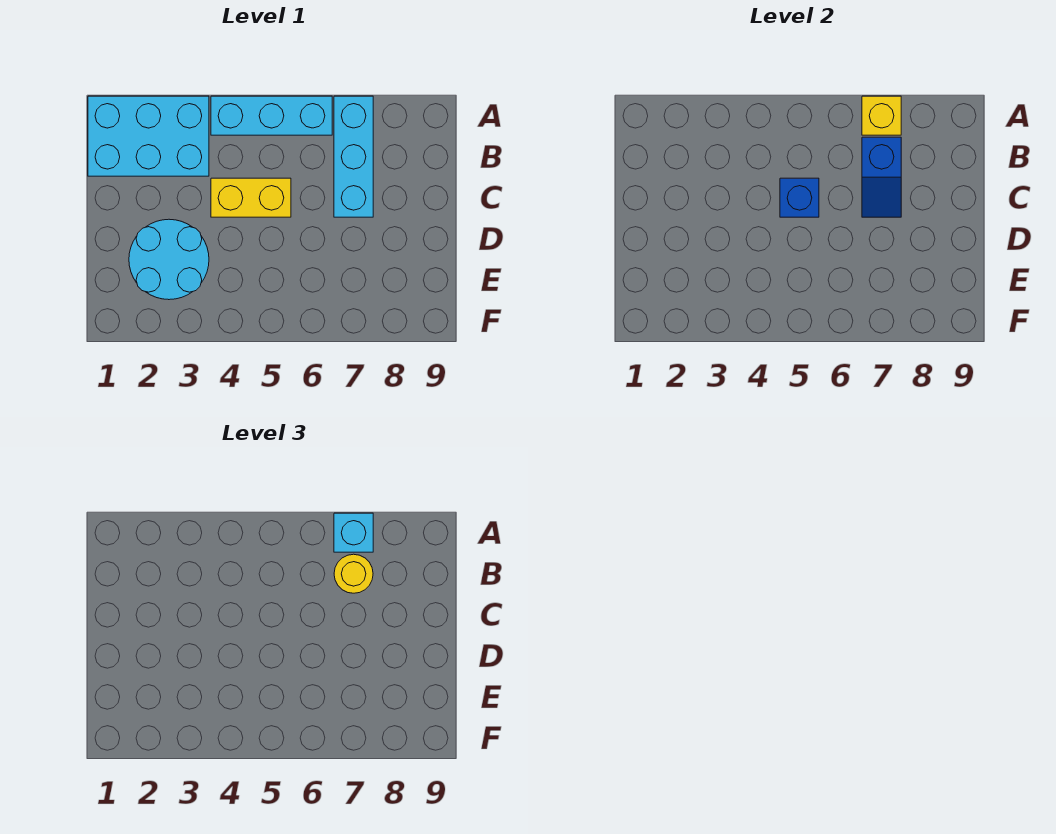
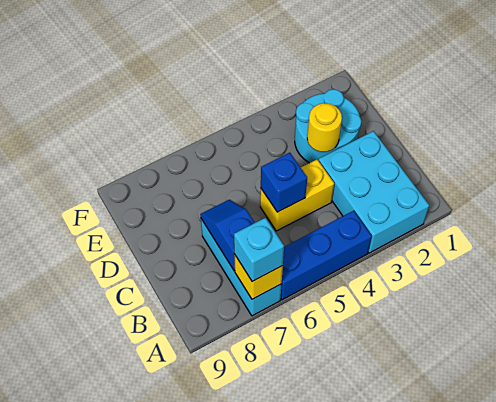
cyan brick A1:B3 level 1 -> cyan brick A2:C3 level 1
cyan brick A4:A6 level 1 -> blue brick A4:A6 level 1
yellow round brick B7 level 3 -> yellow round brick D3 level 2

